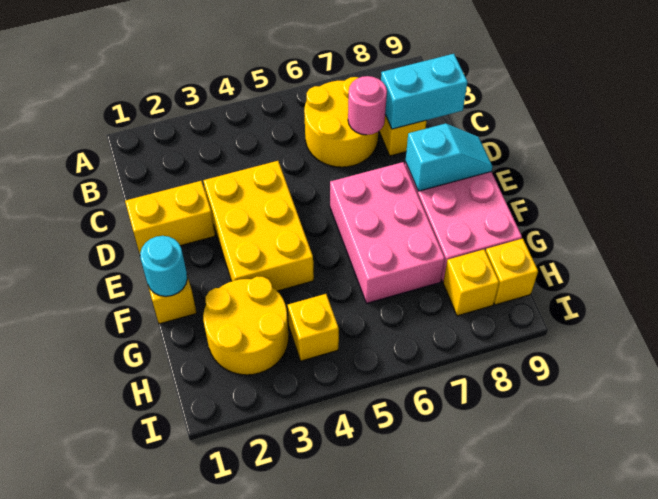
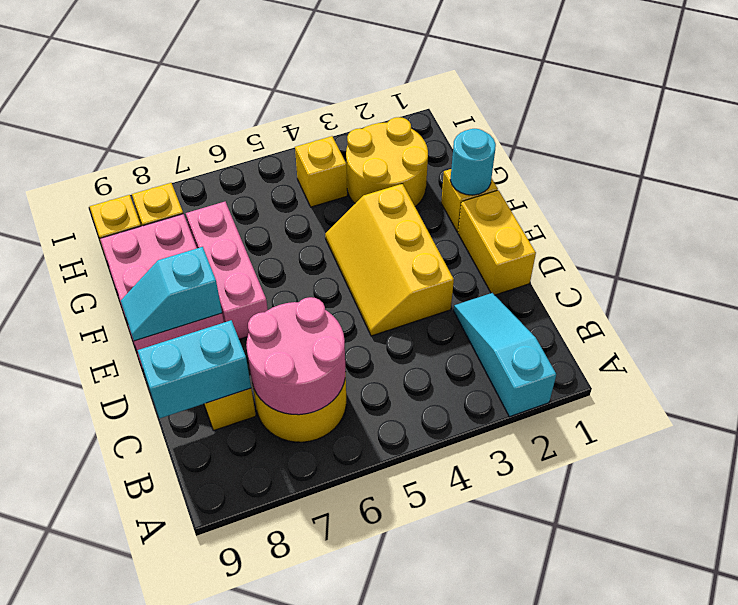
none -> cyan slope A2:C2 level 1 top A
pink round brick C7 level 2 -> pink round brick B6:C7 level 2
yellow brick D1:D2 level 1 -> yellow brick D1:E1 level 1
yellow brick D3:F4 level 1 -> yellow slope D3:F4 level 1 top 3
pink brick E6:G7 level 1 -> pink brick E7:G7 level 1

